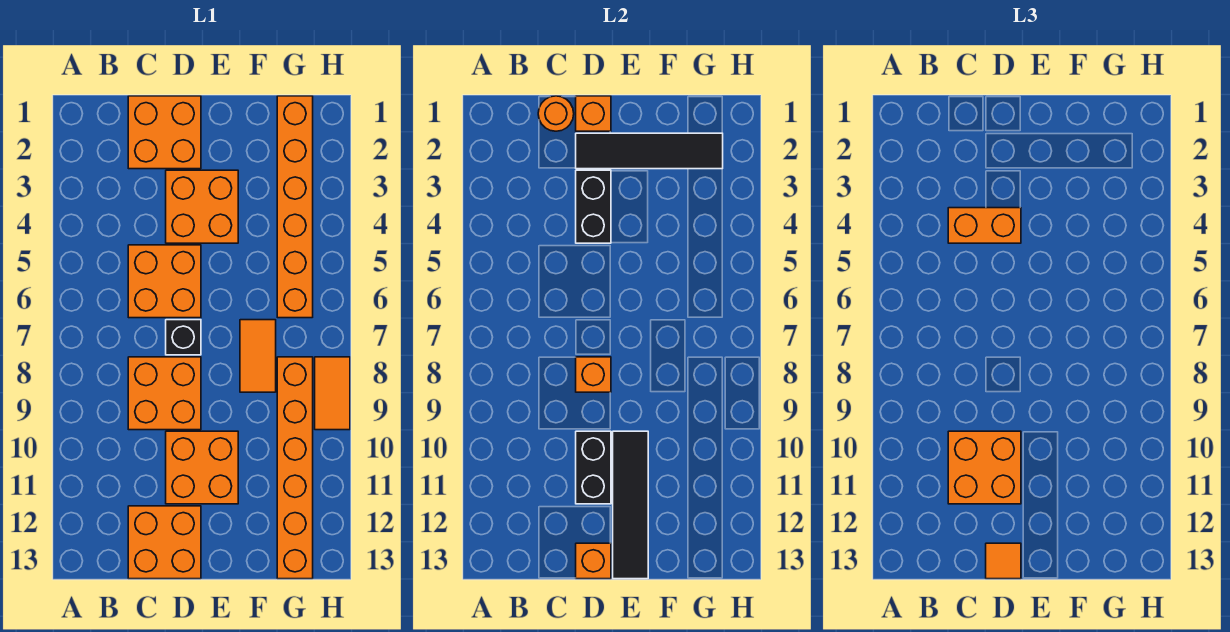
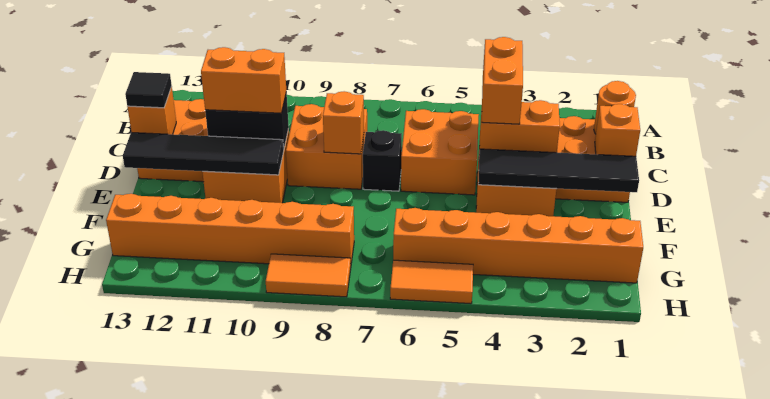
orange brick C10:D11 level 3 -> orange brick D10:D11 level 3
black tile D2:G2 level 2 -> black tile E1:E4 level 2
black brick D3:D4 level 2 -> orange brick D3:D4 level 2
orange tile D13 level 3 -> black tile D13 level 3
orange tile F7:F8 level 1 -> orange tile H5:H6 level 1

